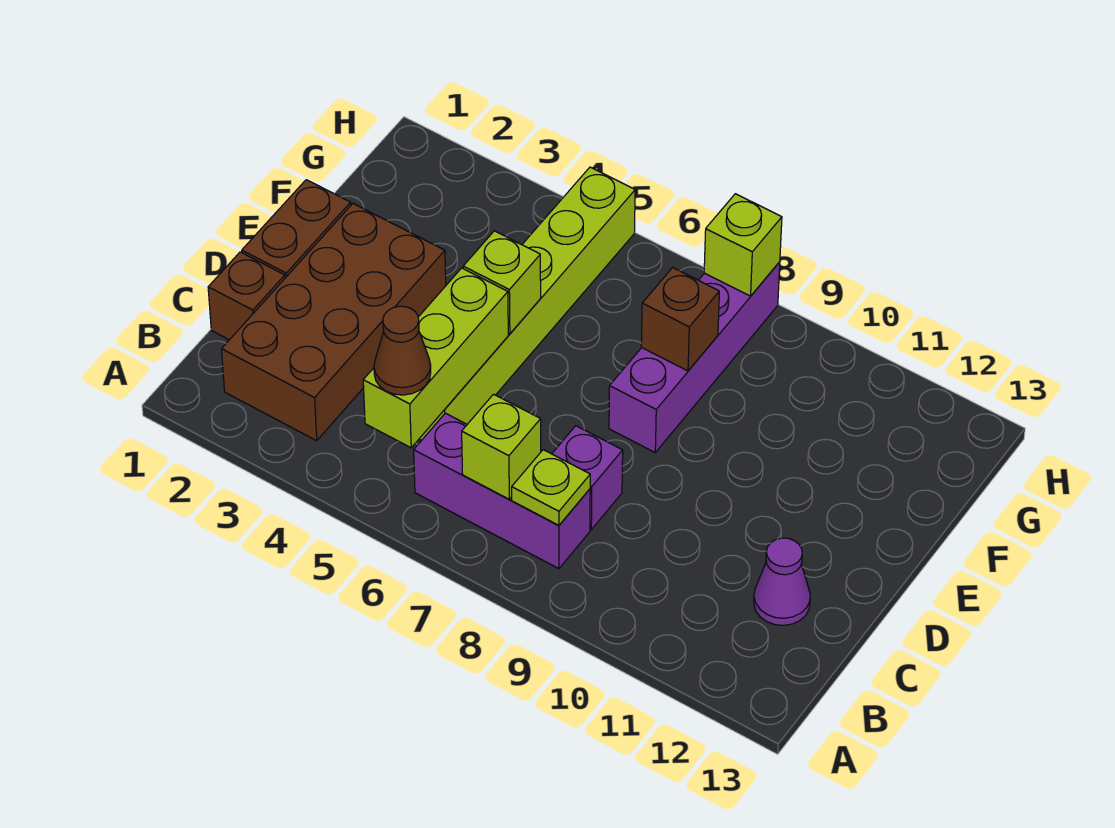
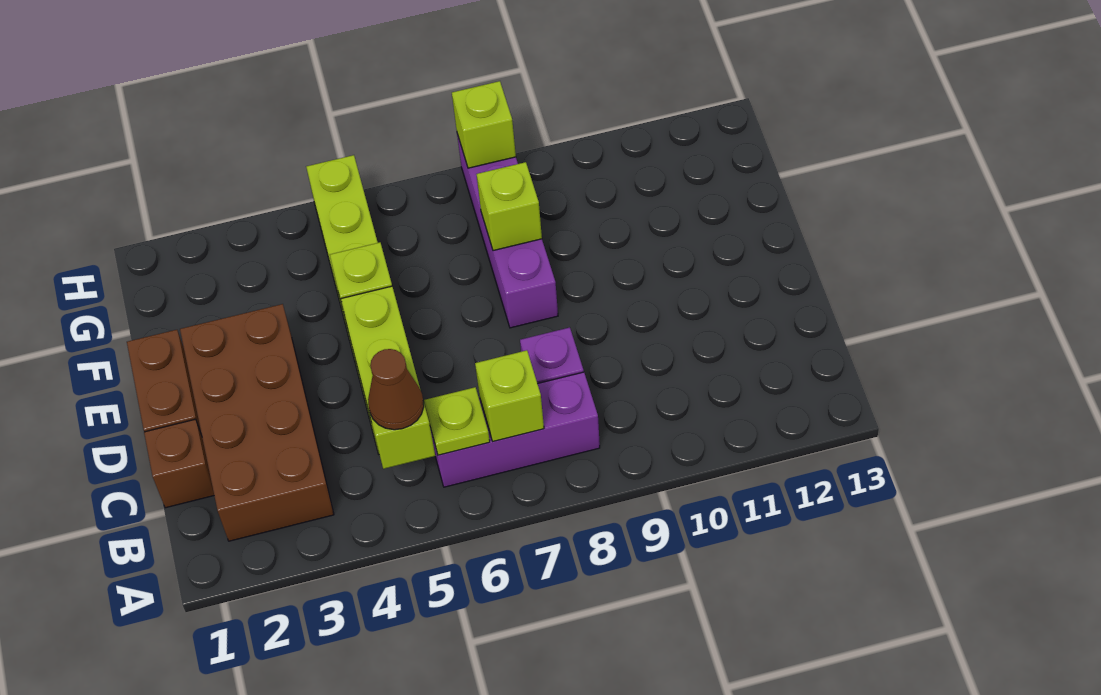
lime plate B8 level 2 -> lime plate B6 level 2
purple cone C12 level 1 -> none
brown brick F8 level 2 -> lime brick F8 level 2

